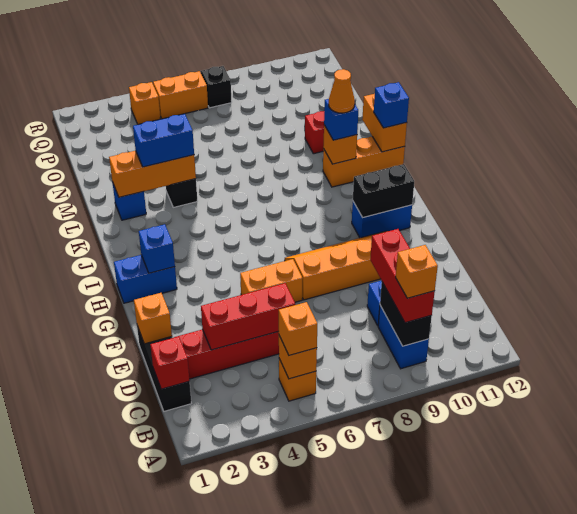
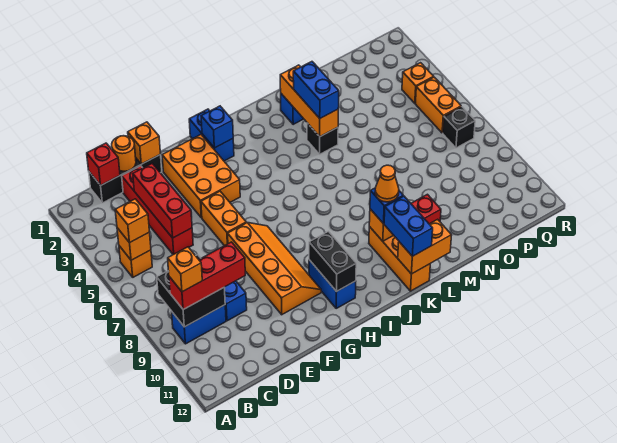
black brick B9:C9 level 2 -> black brick B8:C9 level 2
none -> orange round brick D1 level 2
none -> orange brick F2:G4 level 1
blue brick K12 level 3 -> blue brick K11:K12 level 3

